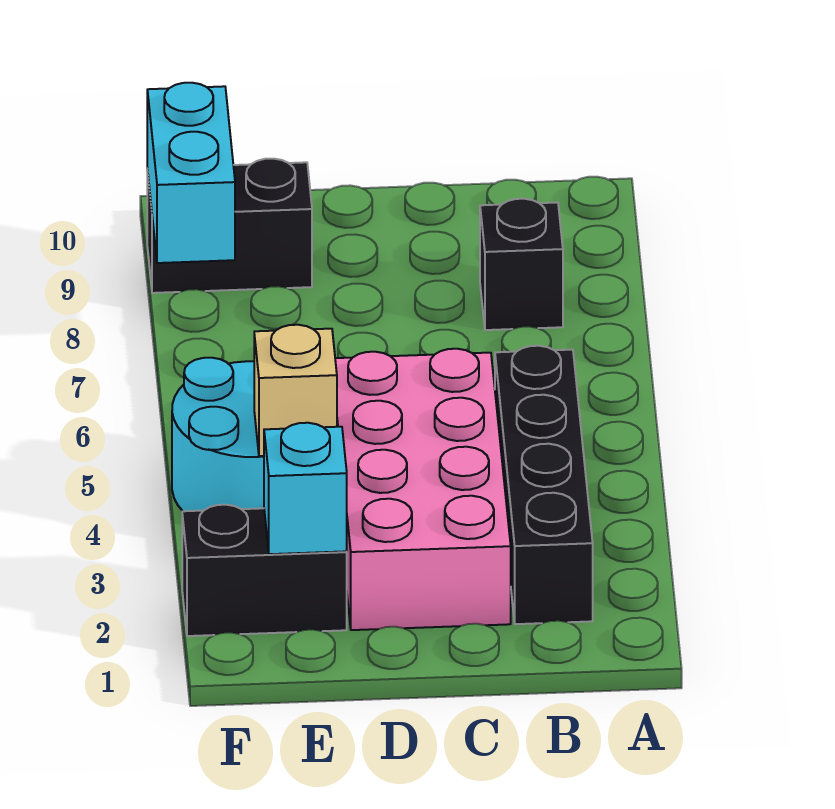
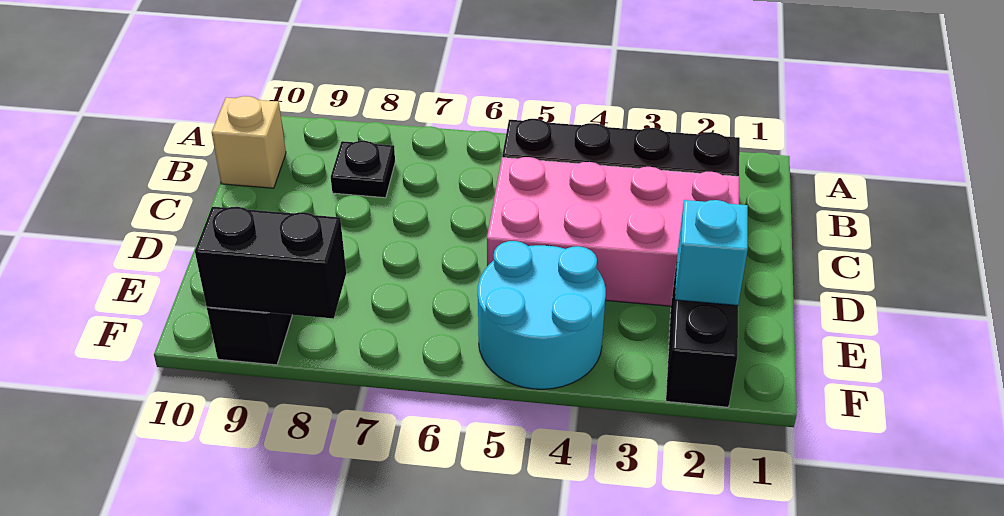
black brick B8 level 1 -> black plate B8 level 1
tan brick E4 level 2 -> tan brick B10 level 1
cyan brick F8:F9 level 2 -> black brick F8:F9 level 2

